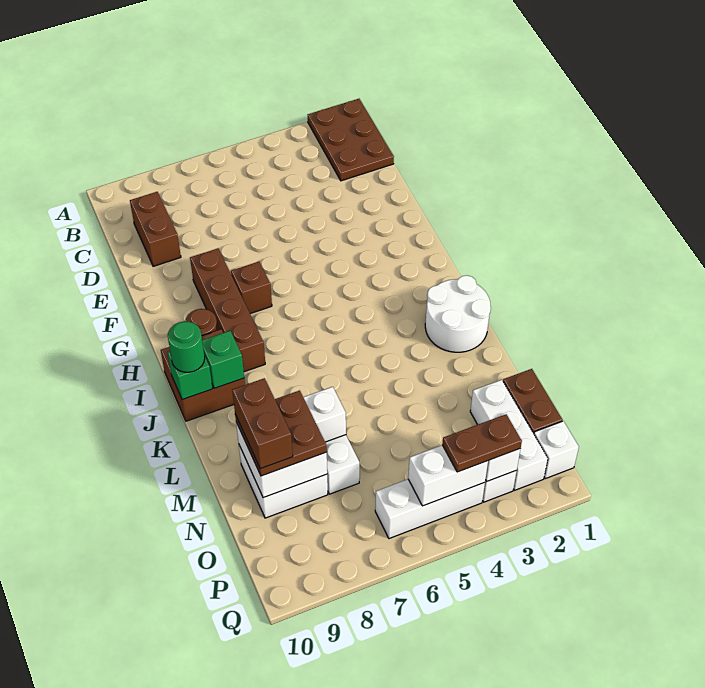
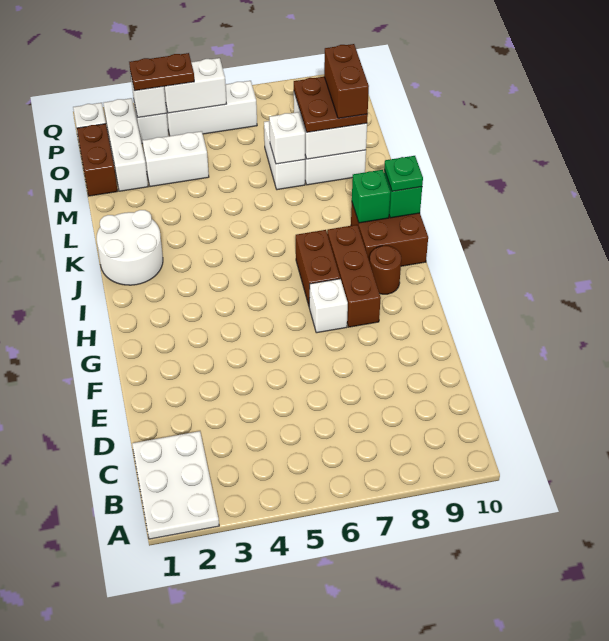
brown plate A1:C2 level 1 -> white plate A1:C2 level 1
brown brick C9:D9 level 1 -> brown brick H7:I7 level 1
brown brick F8:I8 level 1 -> brown brick G8:I8 level 1
brown brick G7 level 1 -> white brick G7 level 1
green round brick J10 level 3 -> green plate J10 level 3
none -> white brick N3:N4 level 1

